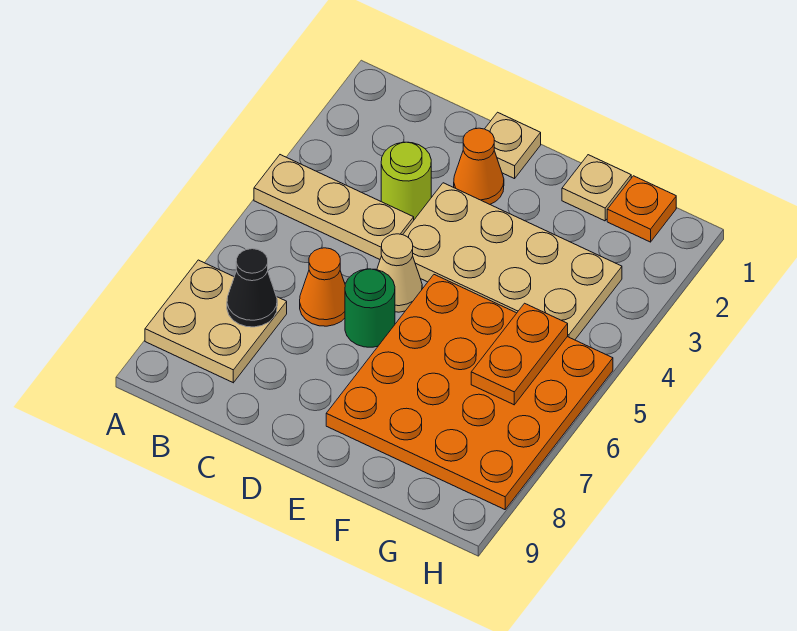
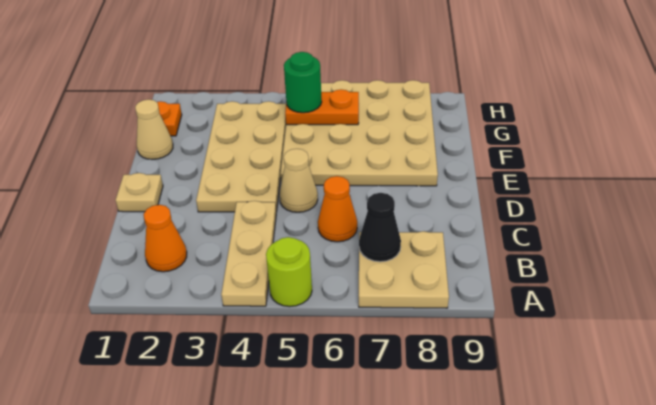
lime round brick C3 level 1 -> lime round brick A5 level 1
orange cone D2 level 1 -> orange cone B2 level 1
green round brick D6 level 1 -> green round brick G5 level 3
orange plate E5:H8 level 1 -> tan plate E5:H8 level 1
tan plate F1 level 1 -> tan cone F1 level 1

